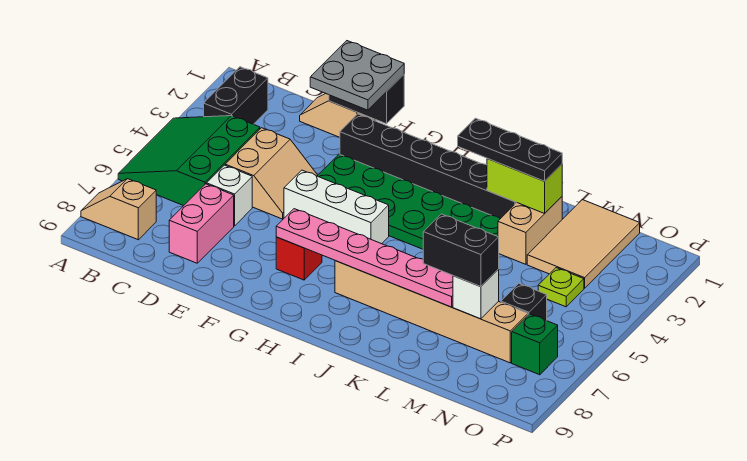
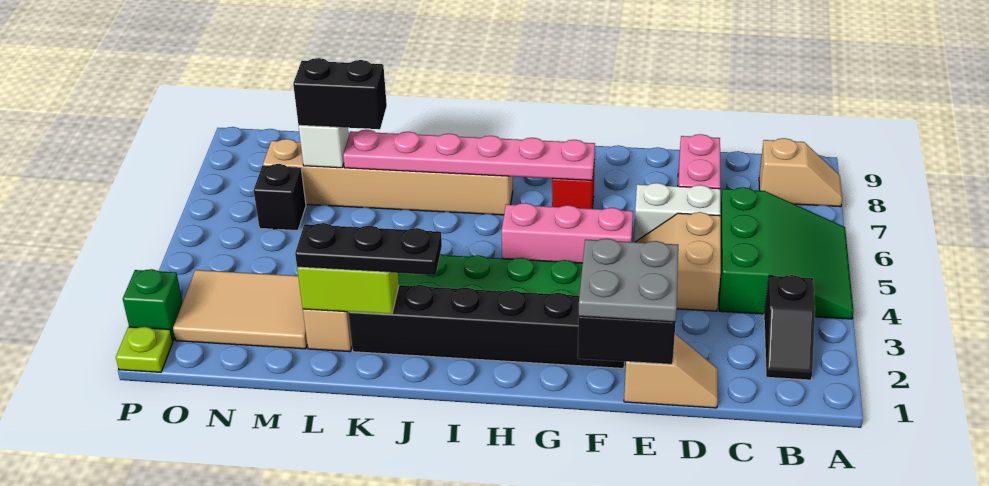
black brick B2:B3 level 1 -> black slope B2:B3 level 1 top 3
white brick D6 level 1 -> white brick D6:E6 level 1
white brick F5:H5 level 1 -> pink brick F5:H5 level 1
tan tile M1:N3 level 1 -> tan tile M2:O3 level 1
lime plate N4 level 1 -> lime plate P1 level 1
green brick O7 level 1 -> green brick P2 level 1

